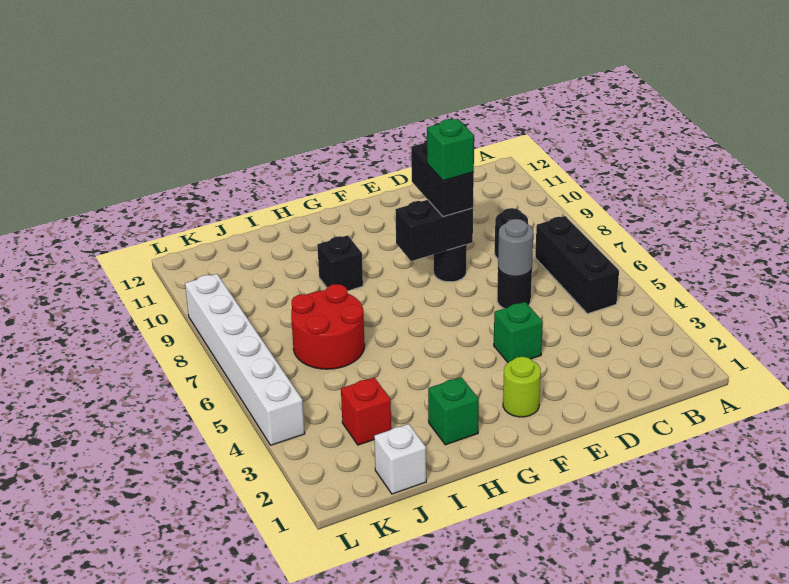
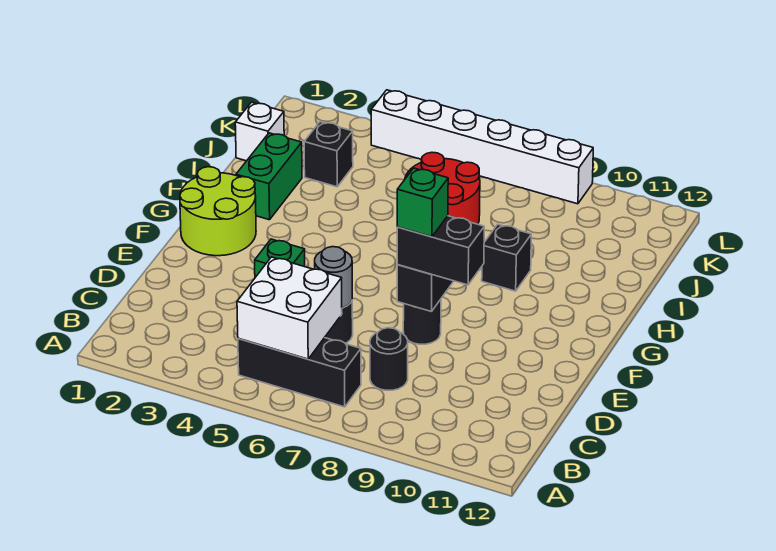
none -> white brick B5:C6 level 2
lime round brick F2 level 1 -> lime round brick F1:G2 level 1
green brick H2 level 1 -> green brick H2:I2 level 1
red brick J3 level 1 -> black brick J3 level 1

